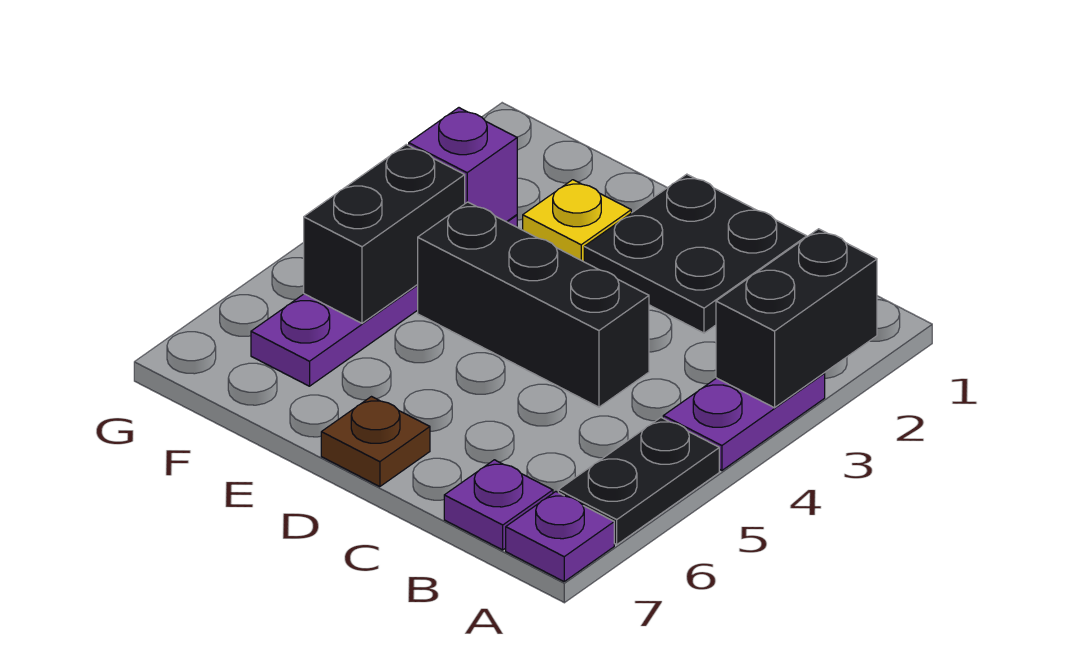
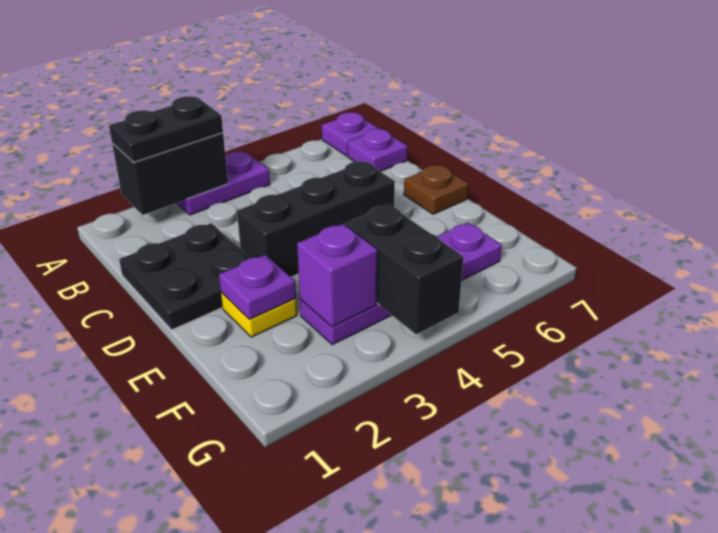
black plate A5:A6 level 1 -> black plate A2:A3 level 3
black brick C4:E4 level 1 -> black brick D3:D5 level 1
none -> purple plate E2 level 2
black brick F4:F5 level 2 -> black brick F4:G4 level 2

